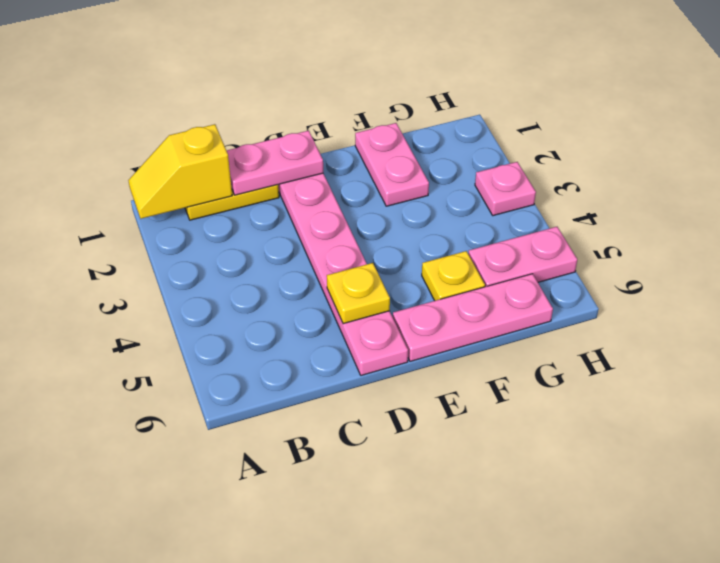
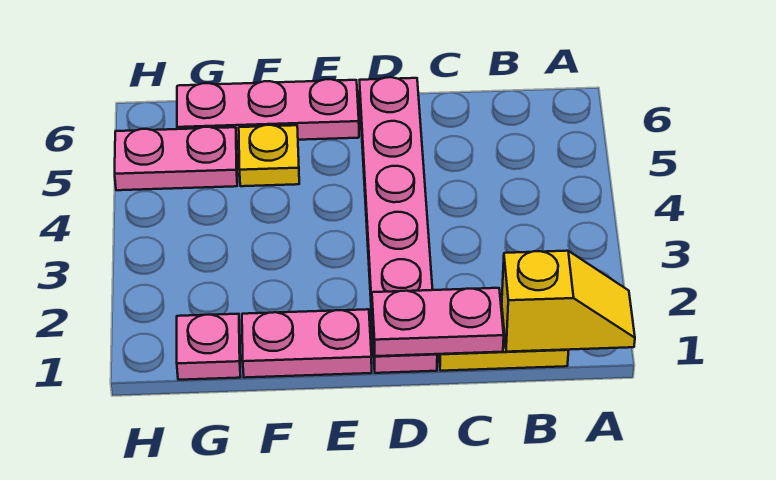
yellow plate D5 level 2 -> none
pink plate F1:F2 level 1 -> pink plate E1:F1 level 1
pink plate H3 level 1 -> pink plate G1 level 1

